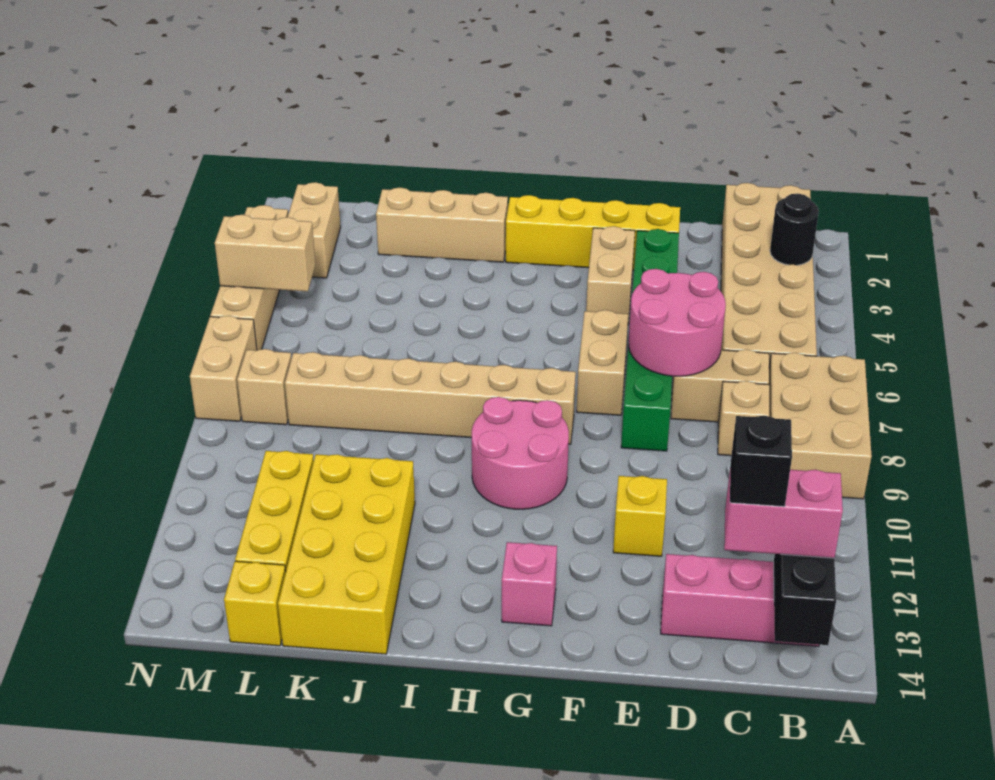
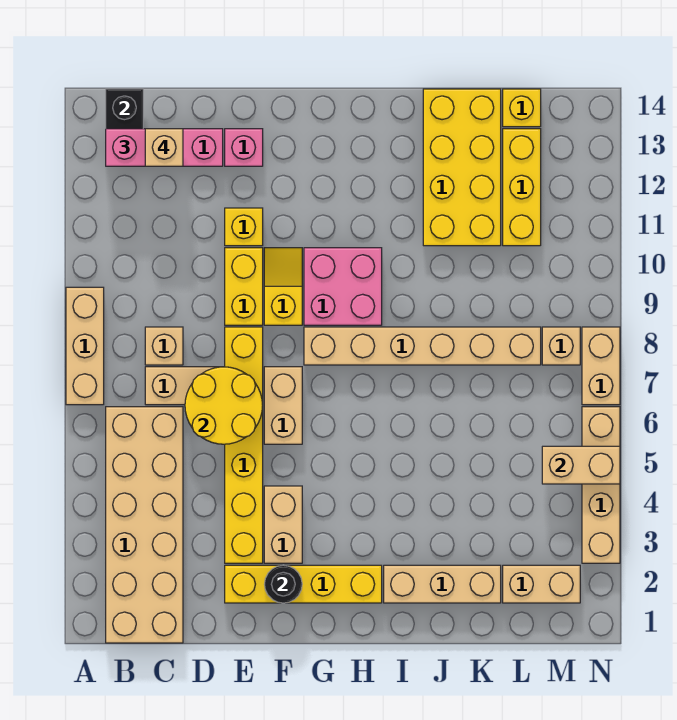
tan brick A7:B9 level 1 -> tan brick A7:A9 level 1
black round brick B3 level 2 -> black round brick F2 level 2
black brick C13 level 4 -> tan brick C13 level 4
pink round brick D6:E7 level 2 -> yellow round brick D6:E7 level 2
green brick E3:E8 level 1 -> yellow brick E3:E8 level 1
none -> yellow brick E9:E10 level 1
none -> yellow slope F9:F10 level 1 top 9
pink round brick G9:H10 level 1 -> pink brick G9:H10 level 1
pink brick G13 level 1 -> pink brick E13 level 1
tan brick M2:M3 level 1 -> tan brick L2:M2 level 1

